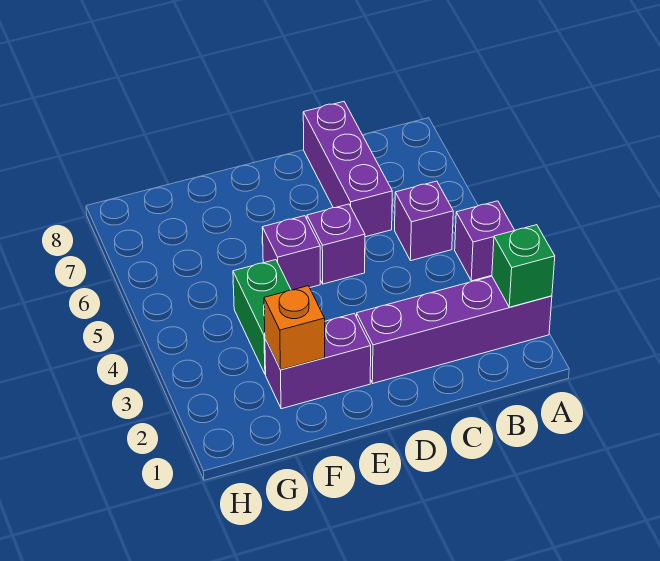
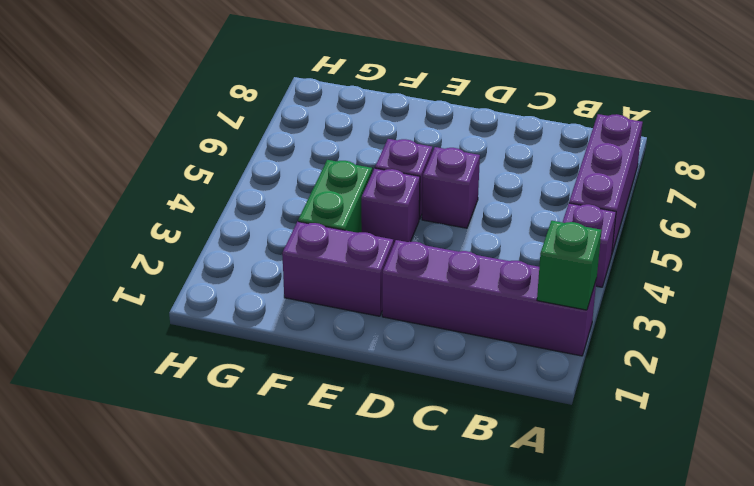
purple brick B5 level 1 -> purple brick E4 level 1
purple brick C6:C8 level 1 -> purple brick A5:A7 level 1
orange brick F2 level 2 -> none

